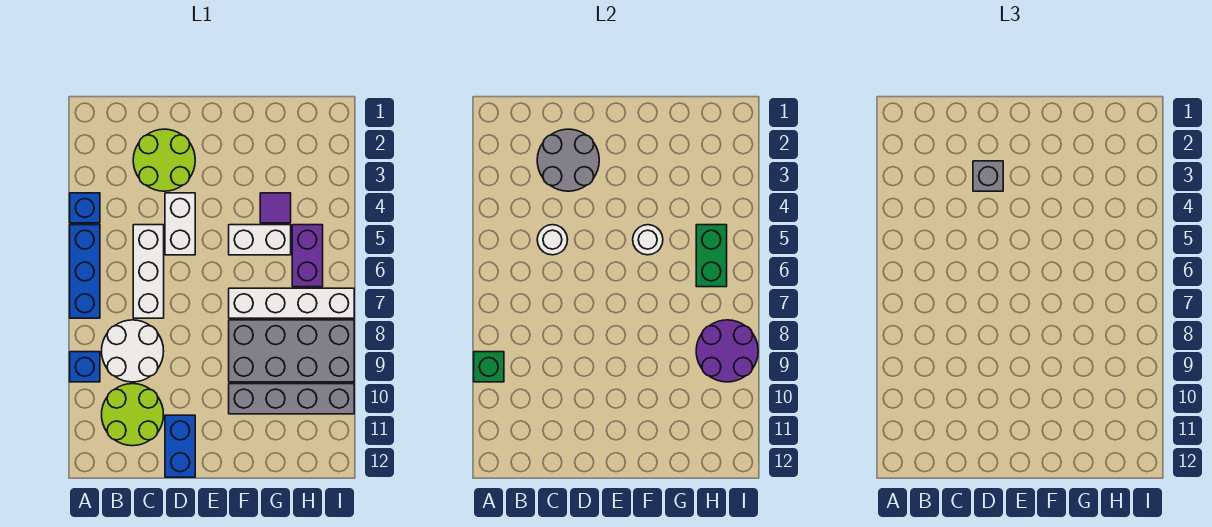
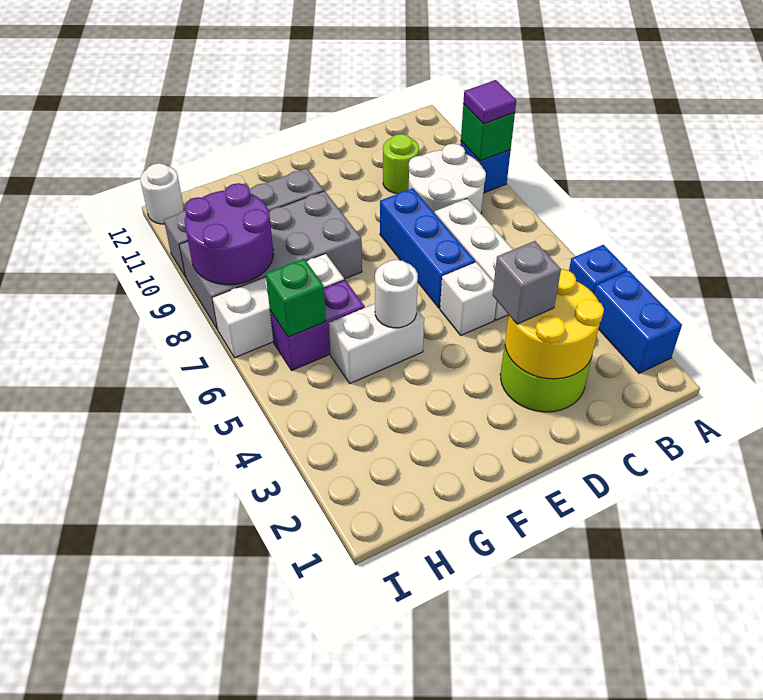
blue brick A5:A7 level 1 -> blue brick D6:D8 level 1
lime round brick B10:C11 level 1 -> lime round brick C10 level 1
grey round brick C2:D3 level 2 -> yellow round brick C2:D3 level 2
white round brick C5 level 2 -> white round brick I12 level 1
white brick D4:D5 level 1 -> white brick D5 level 1
blue brick D11:D12 level 1 -> blue brick A2:A3 level 1
white brick F7:I7 level 1 -> white brick G7:I7 level 1
purple tile G4 level 1 -> purple tile A9 level 3
purple brick H5:H6 level 1 -> purple brick G6:H6 level 1
green brick H5:H6 level 2 -> green brick H6 level 2

